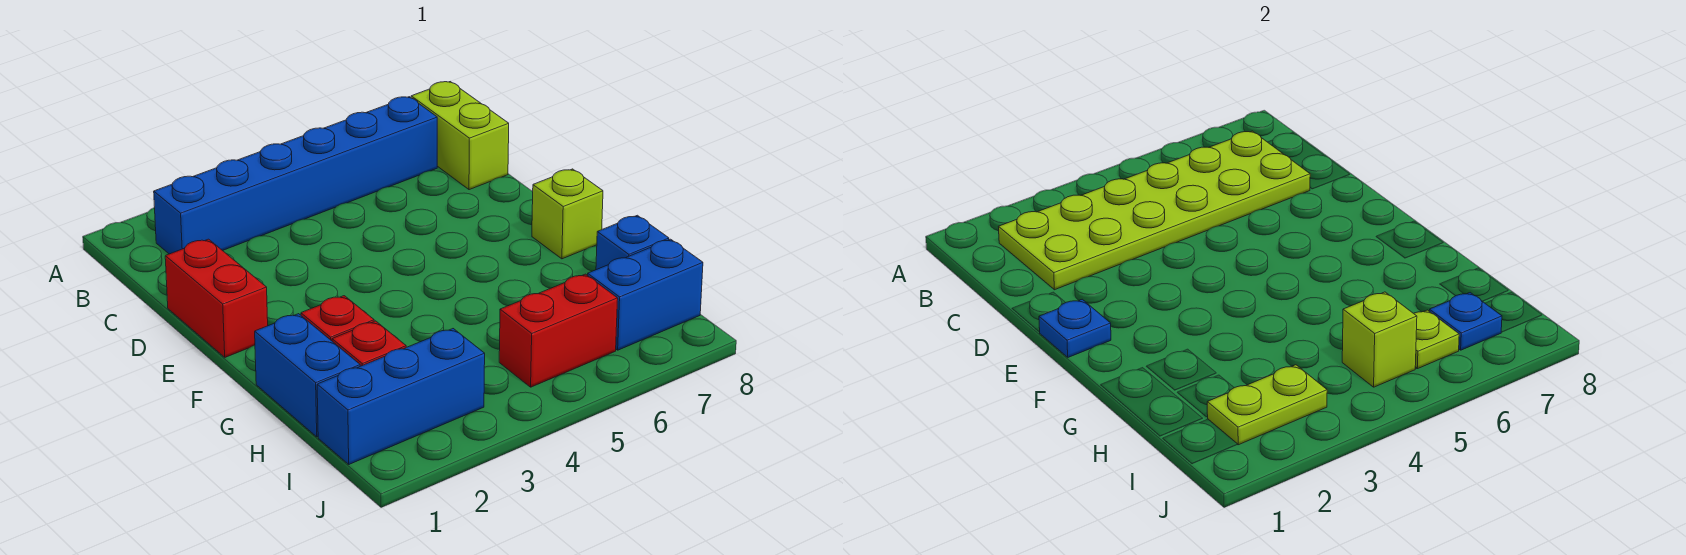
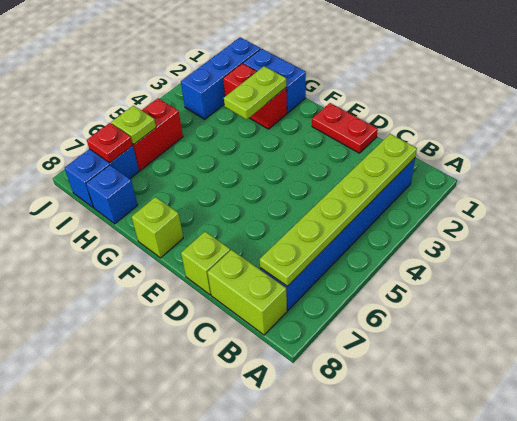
lime plate B2:C7 level 2 -> lime plate B2:B7 level 2
red brick D1:E1 level 1 -> red plate D1:E1 level 1
blue plate E1 level 2 -> none
lime plate I2:I3 level 2 -> lime plate G2:G3 level 2
lime brick I5 level 2 -> lime brick D8 level 1
blue plate I7 level 2 -> red plate I7 level 2

